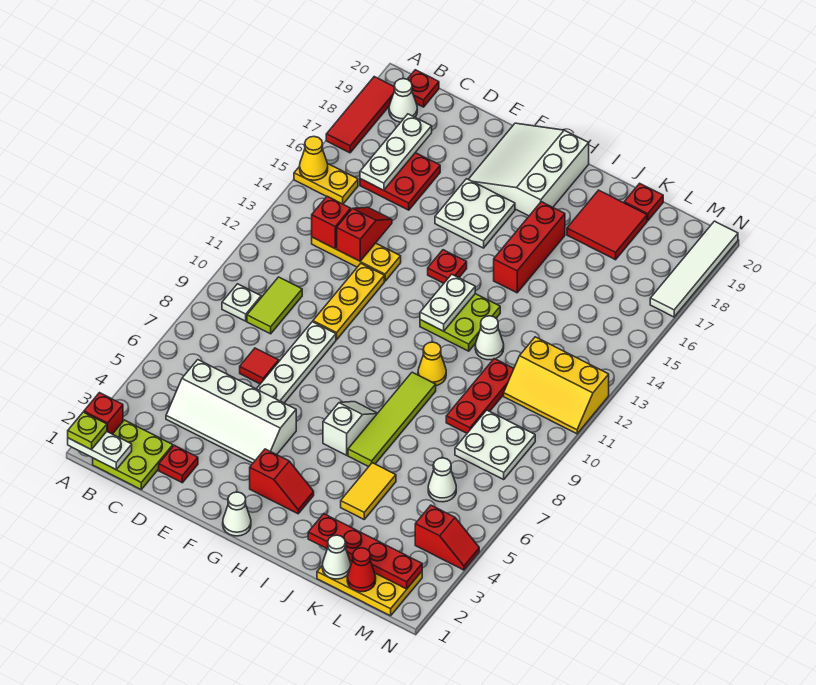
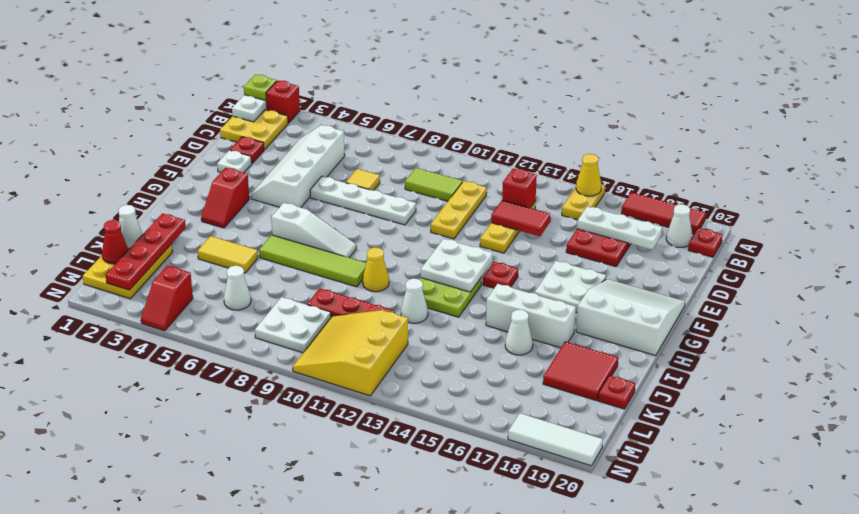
lime plate B1:C2 level 1 -> yellow plate B1:C2 level 1
white plate B9 level 1 -> white plate E2 level 1
red tile D7 level 1 -> yellow tile D7 level 1
red slope D13:D14 level 2 top 13 -> red tile D13:D14 level 2
yellow plate E10:E12 level 1 -> yellow plate C11:E11 level 1
white cone G1 level 1 -> white cone J16 level 1
white slope H6:H7 level 1 top 6 -> white slope H6:H8 level 1 top 6
white plate H12:H13 level 2 -> white plate G12:H13 level 2
red brick I15:I17 level 1 -> white brick I15:I17 level 1
yellow slope L11:N12 level 1 top 12 -> yellow slope L10:N12 level 1 top 12
white tile N17:N20 level 1 -> white tile N18:N20 level 1

